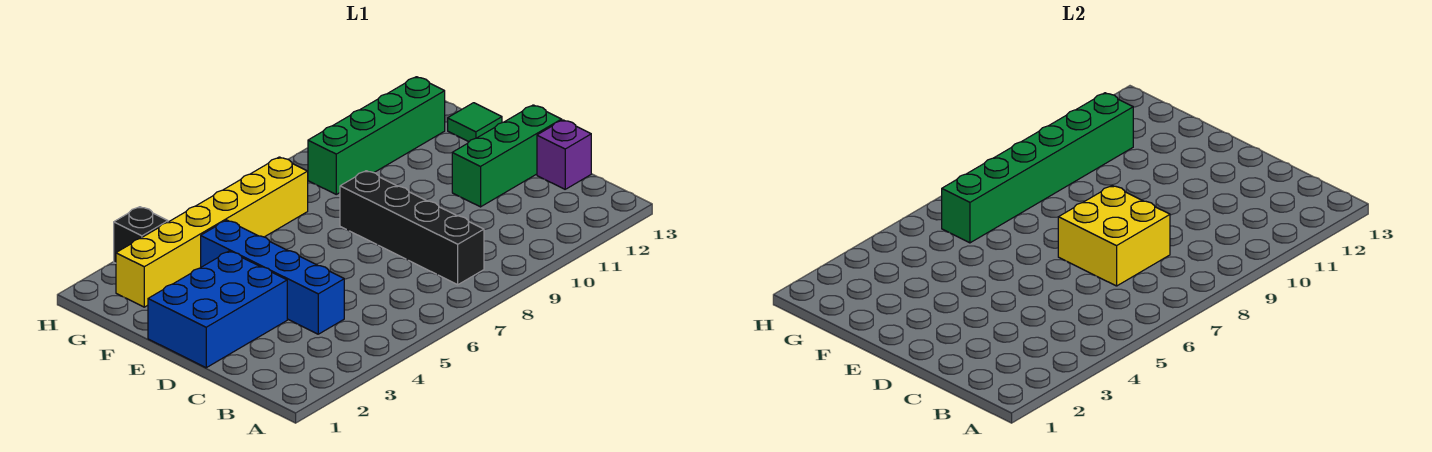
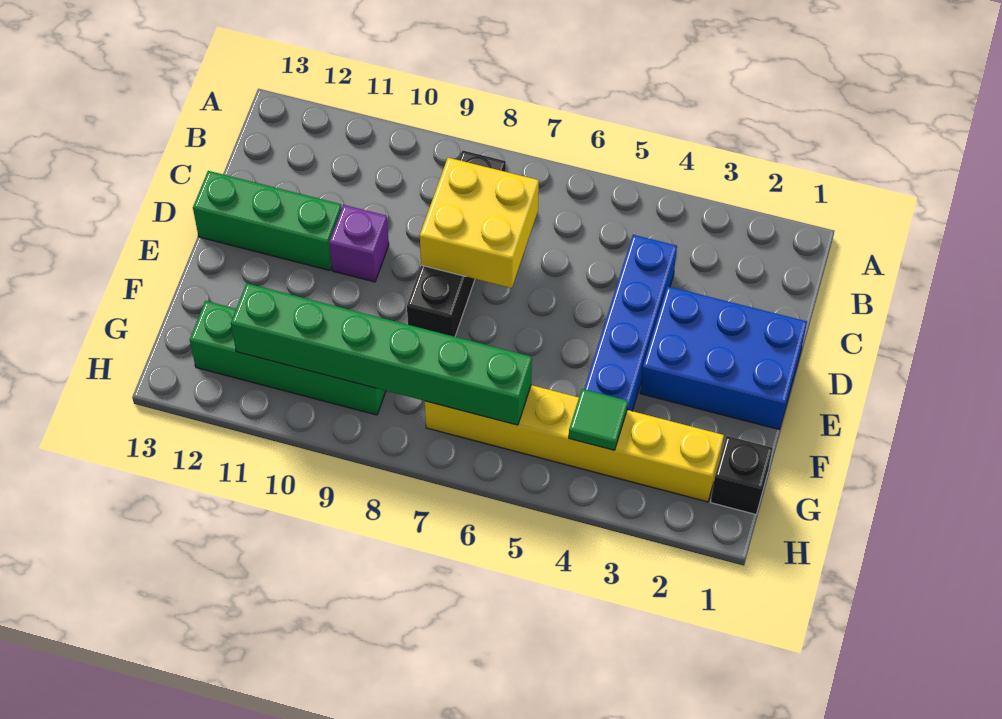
purple brick C13 level 1 -> purple brick D10 level 1
green tile F13 level 1 -> green tile G4 level 2
black brick H3 level 1 -> black brick G1 level 1

